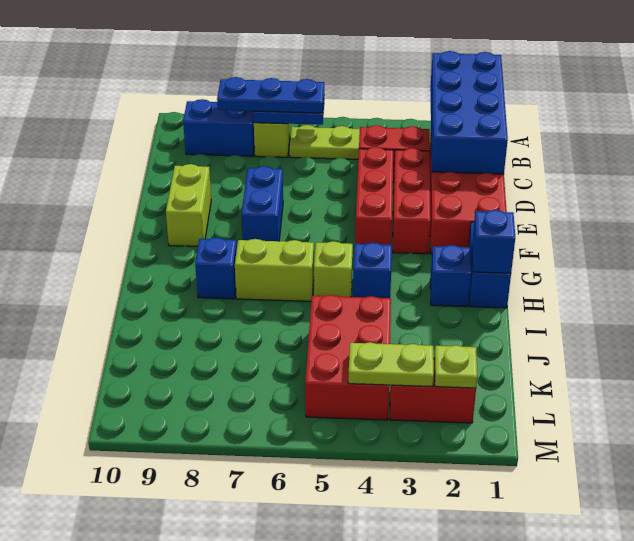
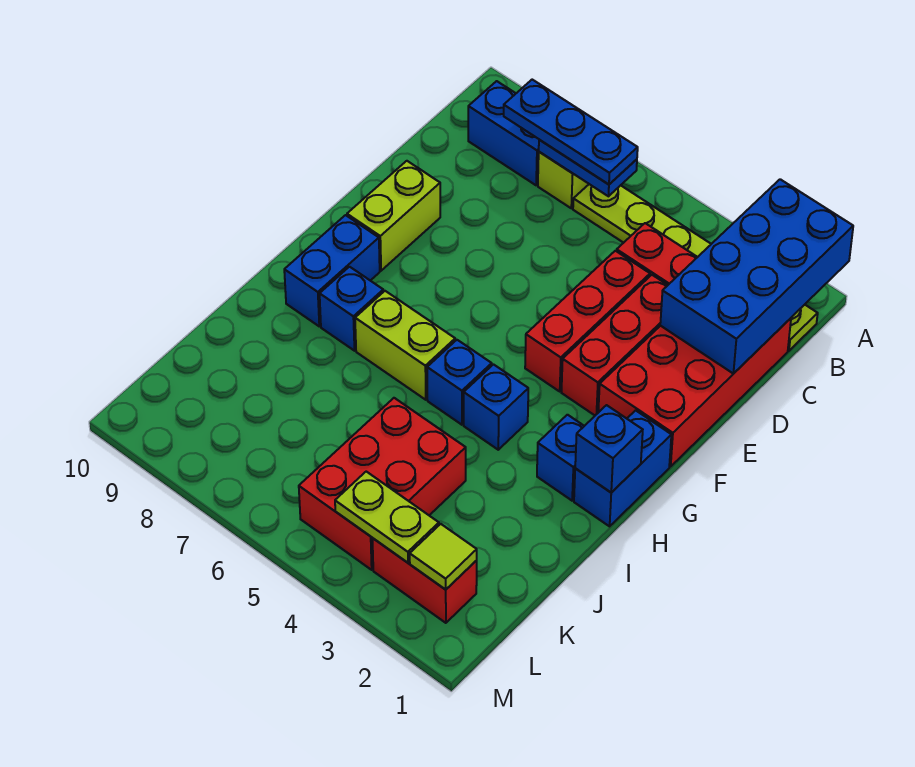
blue brick E7:F7 level 1 -> blue brick G9:H9 level 1
lime brick H5 level 1 -> blue brick H5 level 1
lime plate L2 level 2 -> lime tile L2 level 2

